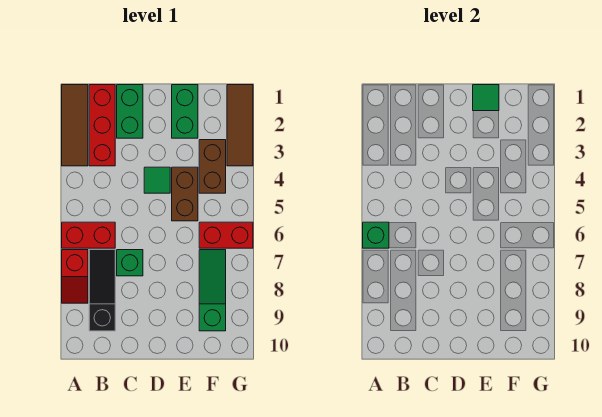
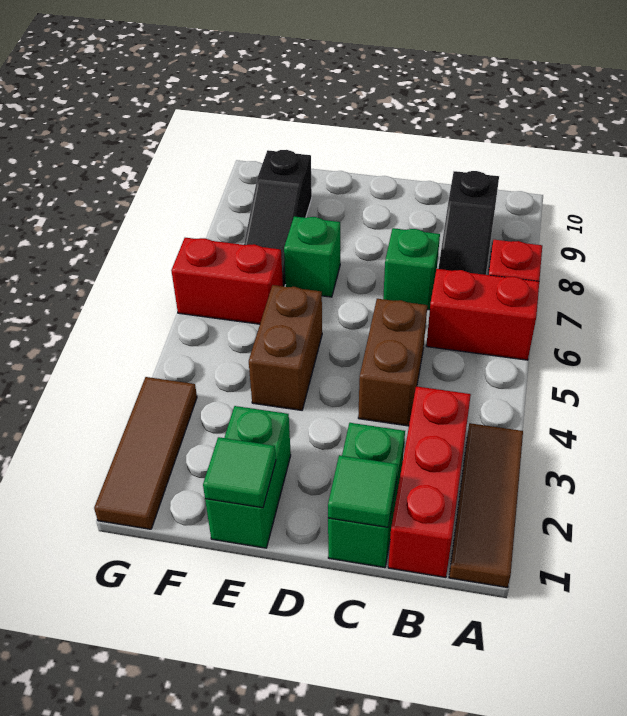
green brick A6 level 2 -> green brick E7 level 1
green tile D4 level 1 -> green tile C1 level 2
brown brick F3:F4 level 1 -> brown brick C4:C5 level 1
green slope F7:F9 level 1 top 9 -> black slope F7:F9 level 1 top 9

